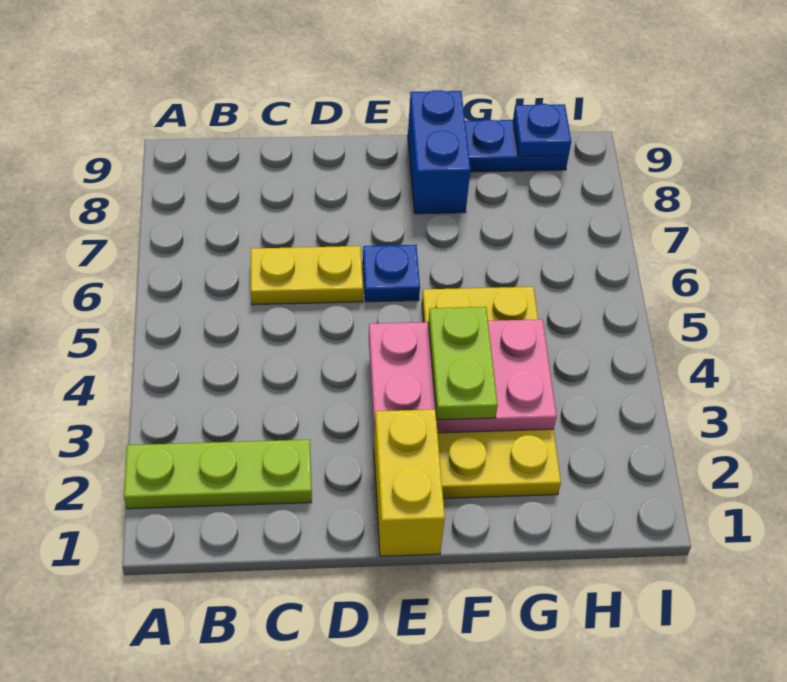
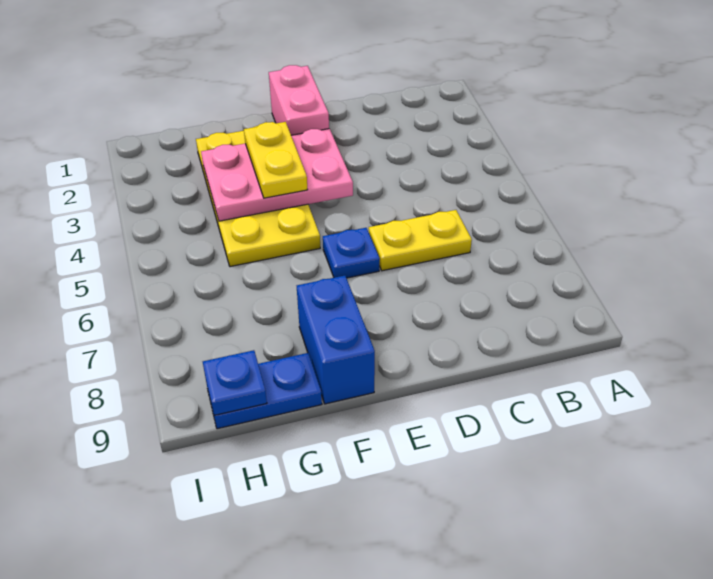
lime plate A2:C2 level 1 -> none
yellow brick E1:E2 level 1 -> pink brick E1:E2 level 1
lime plate F3:F4 level 3 -> yellow plate F3:F4 level 3

